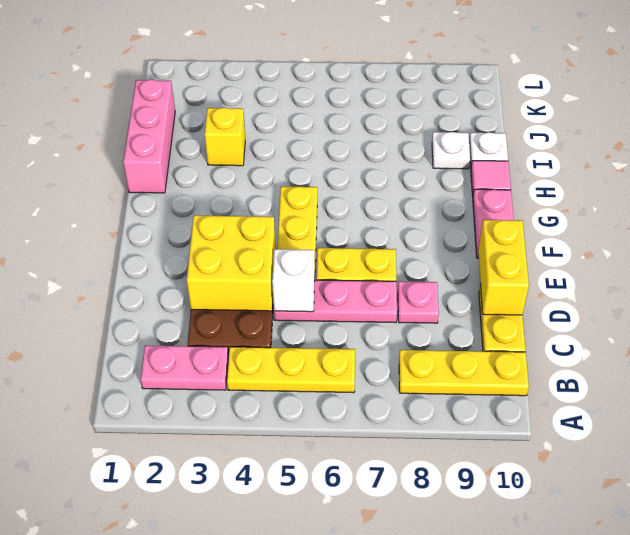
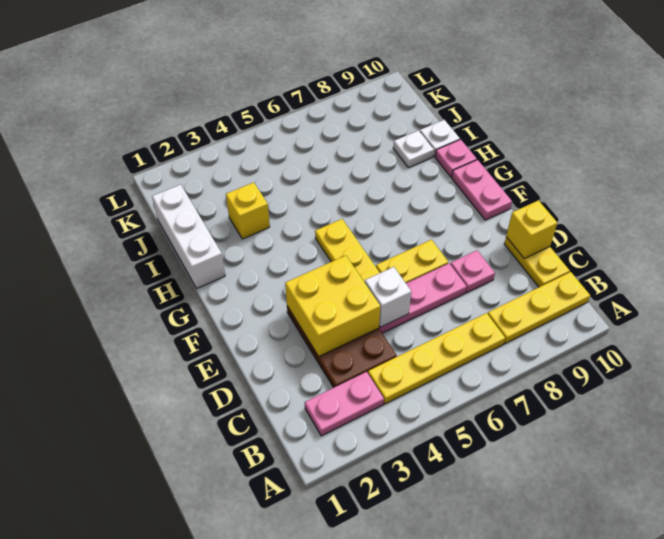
yellow plate B4:B6 level 1 -> yellow plate B4:B7 level 1
yellow brick D10:E10 level 2 -> yellow brick D10 level 2
pink brick H1:J1 level 1 -> white brick H1:J1 level 1
pink tile H10 level 1 -> pink plate H10 level 1

